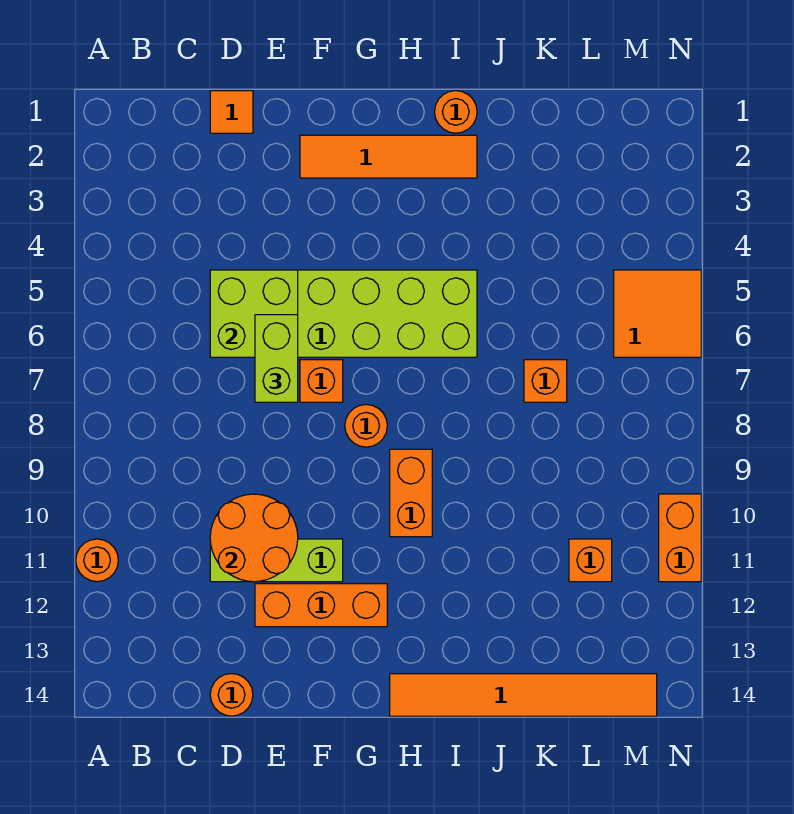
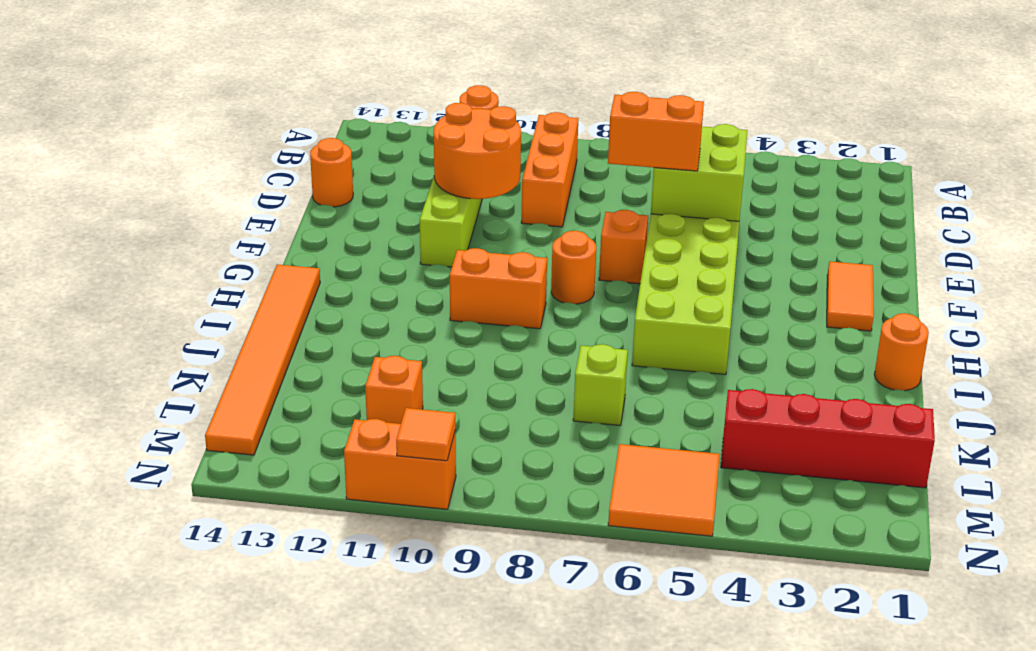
orange tile D1 level 1 -> orange tile N10 level 2
lime brick E6:E7 level 3 -> orange brick E6:E7 level 3
orange brick E12:G12 level 1 -> orange brick B9:D9 level 1
orange tile F2:I2 level 1 -> orange tile F2:G2 level 1
orange brick K7 level 1 -> lime brick K7 level 1
none -> red brick L1:L4 level 1

